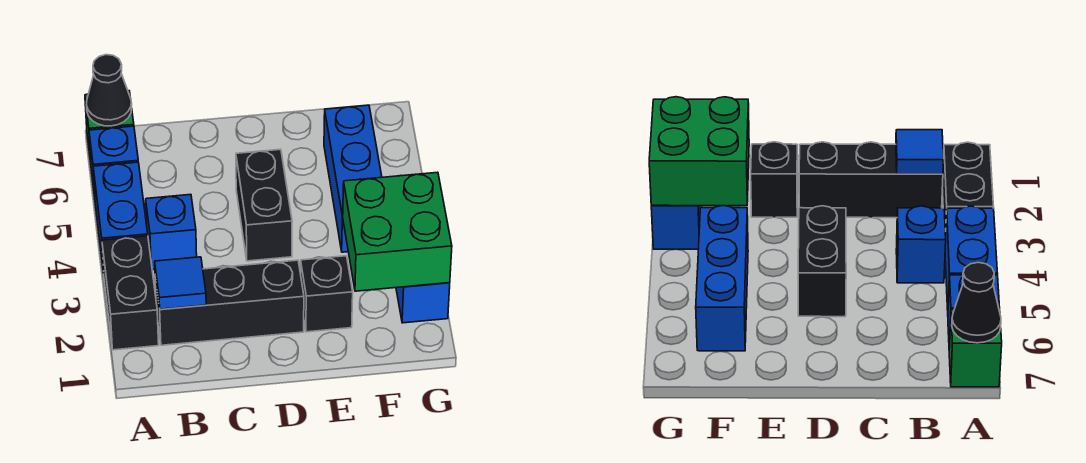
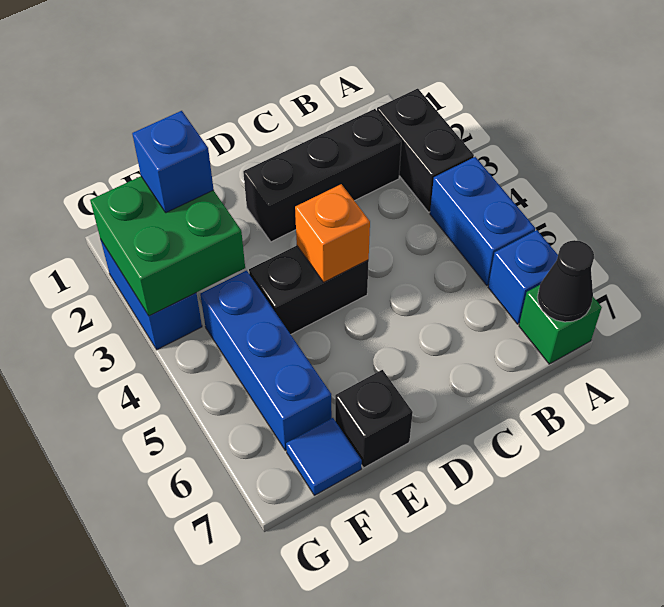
blue tile B2 level 2 -> blue tile F7 level 1
blue brick B4 level 1 -> blue brick F2 level 3
black brick D4:D5 level 1 -> black brick D4:E4 level 1
none -> orange brick D4 level 2
black brick E2 level 1 -> black brick E7 level 1

